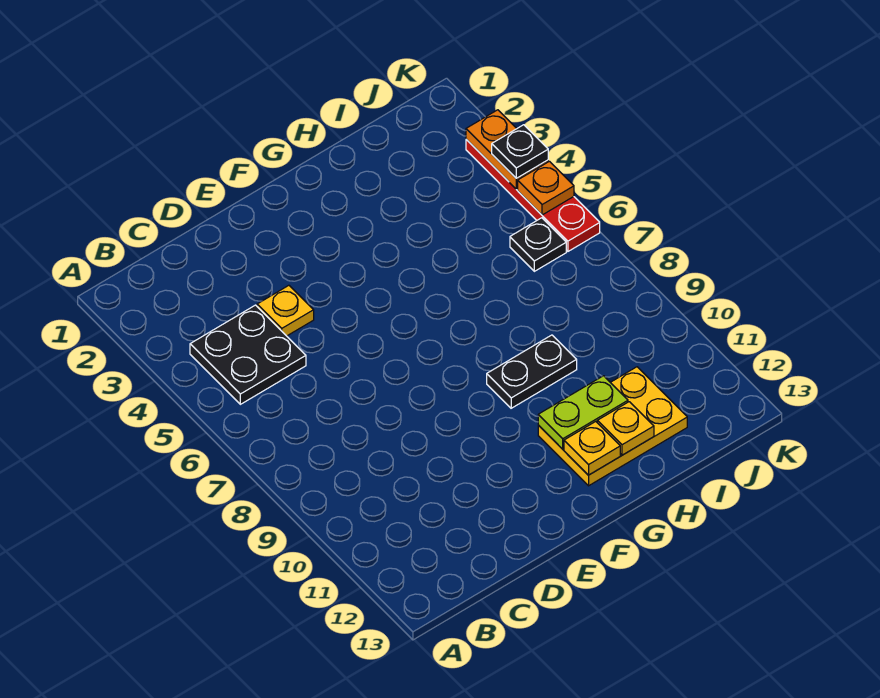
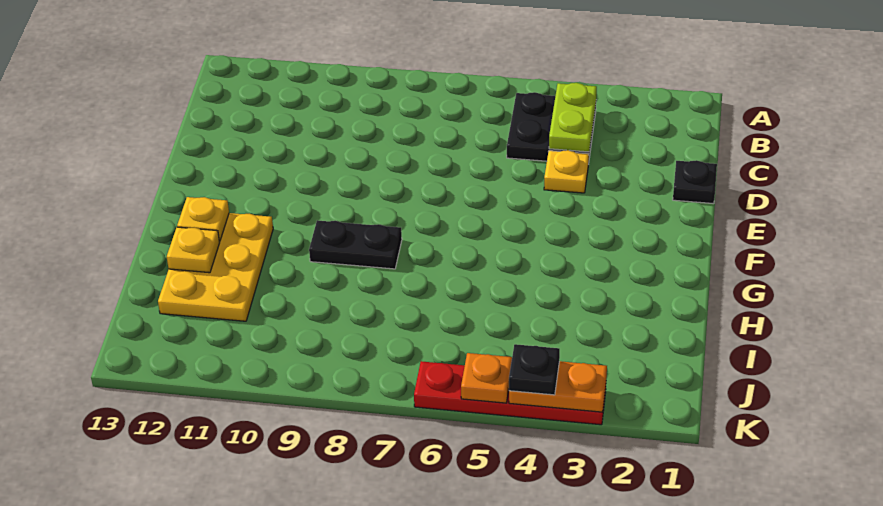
black plate G9:H9 level 1 -> black plate G8:G9 level 1
lime plate G11:H11 level 2 -> lime plate B4:C4 level 2
black plate J6 level 1 -> black plate D1 level 1

